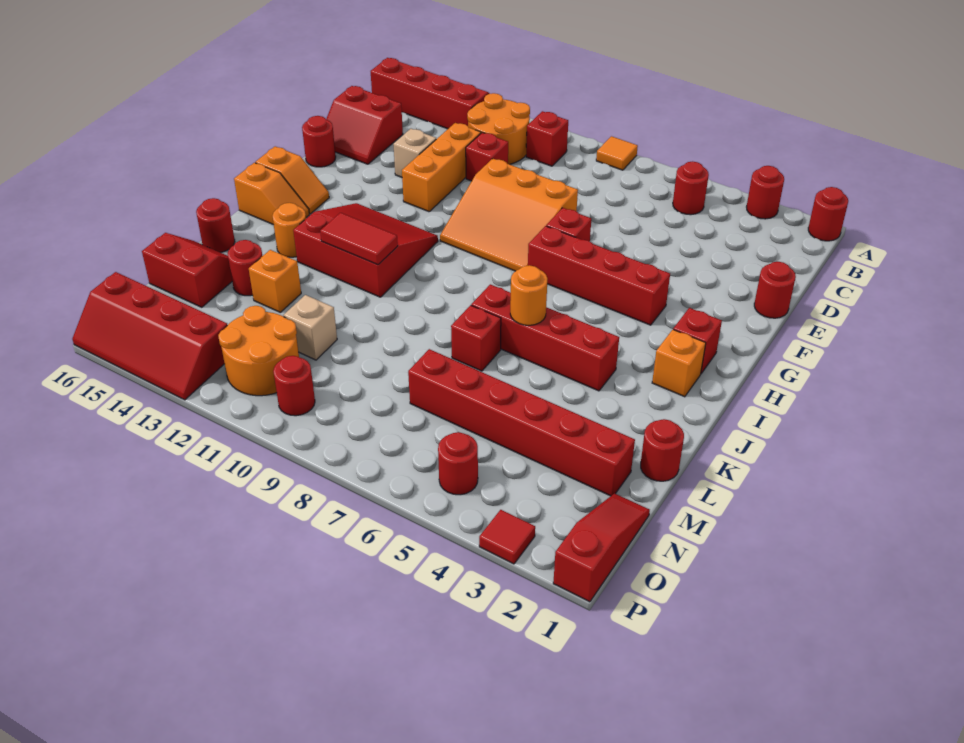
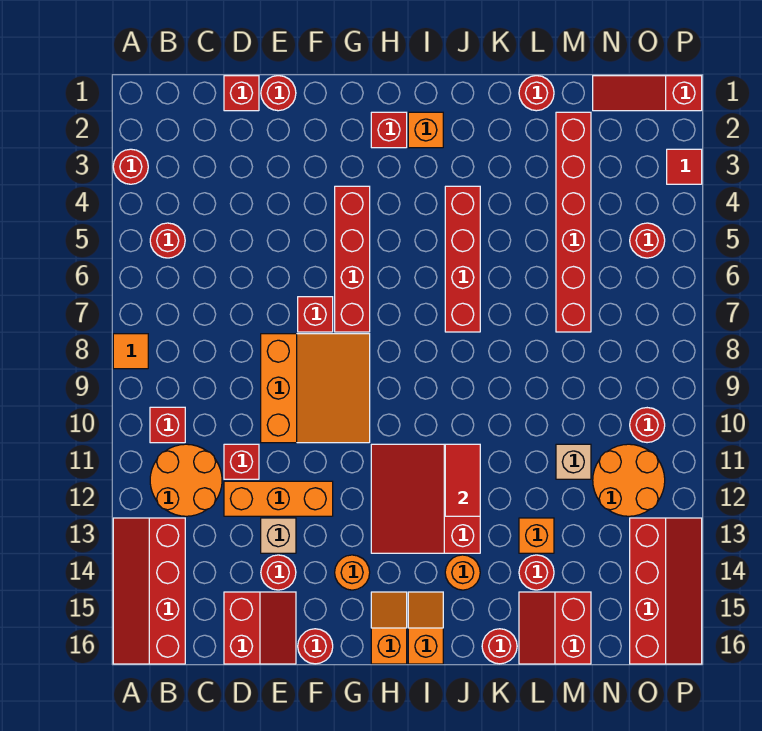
red round brick A1 level 1 -> red round brick E14 level 1
orange round brick J6 level 2 -> orange round brick G14 level 1
red brick K7 level 1 -> red brick D1 level 1

